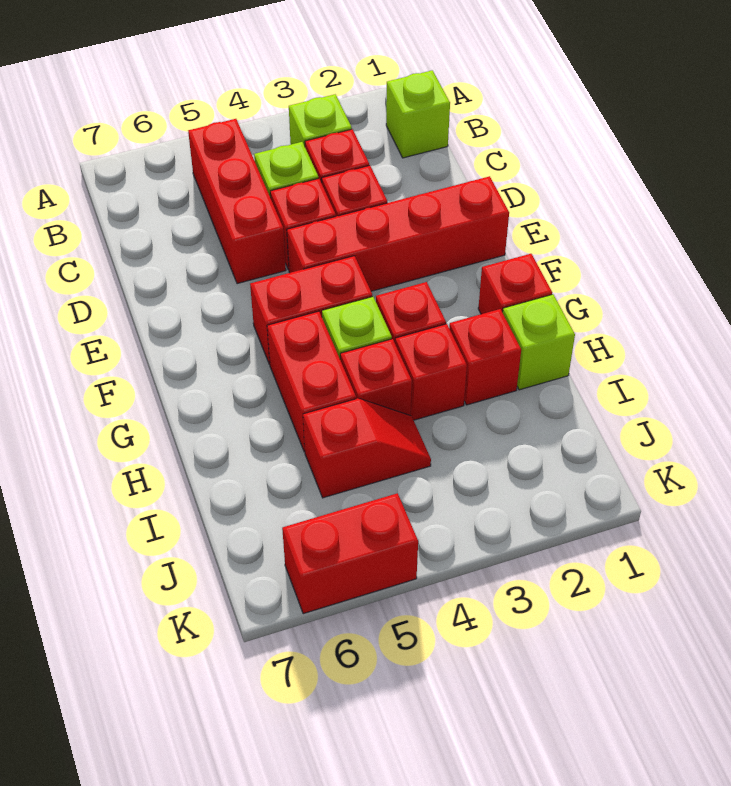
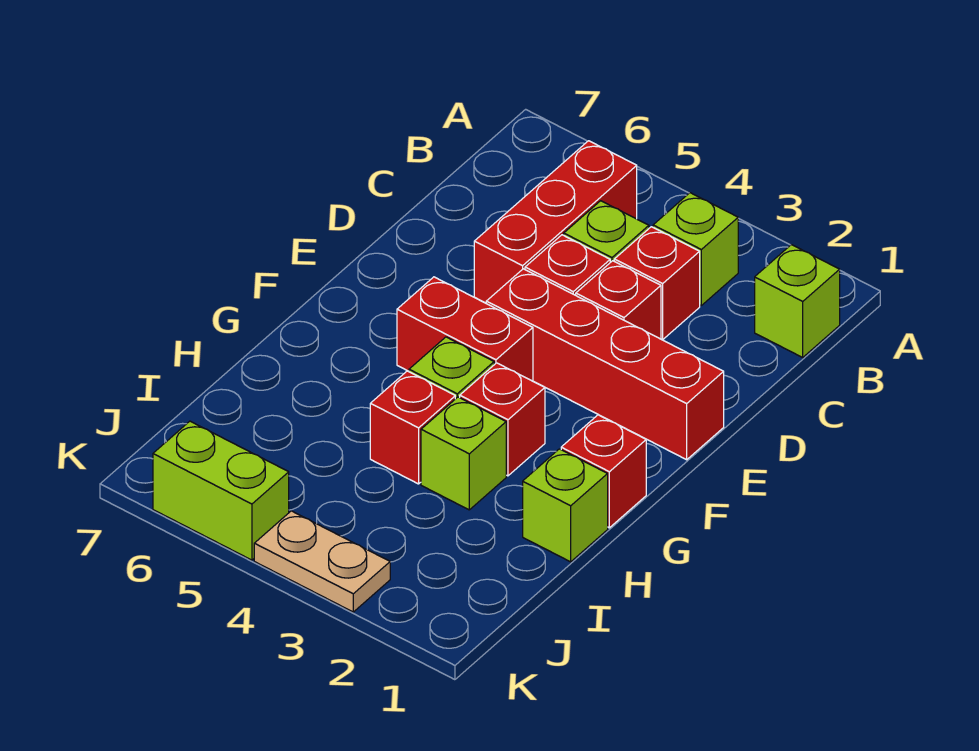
red brick G5:H5 level 1 -> none
red brick H2 level 1 -> none
red brick H3 level 1 -> lime brick H3 level 1
red slope I4:I5 level 1 top 5 -> none
none -> tan plate K3:K4 level 1
red brick K5:K6 level 1 -> lime brick K5:K6 level 1

